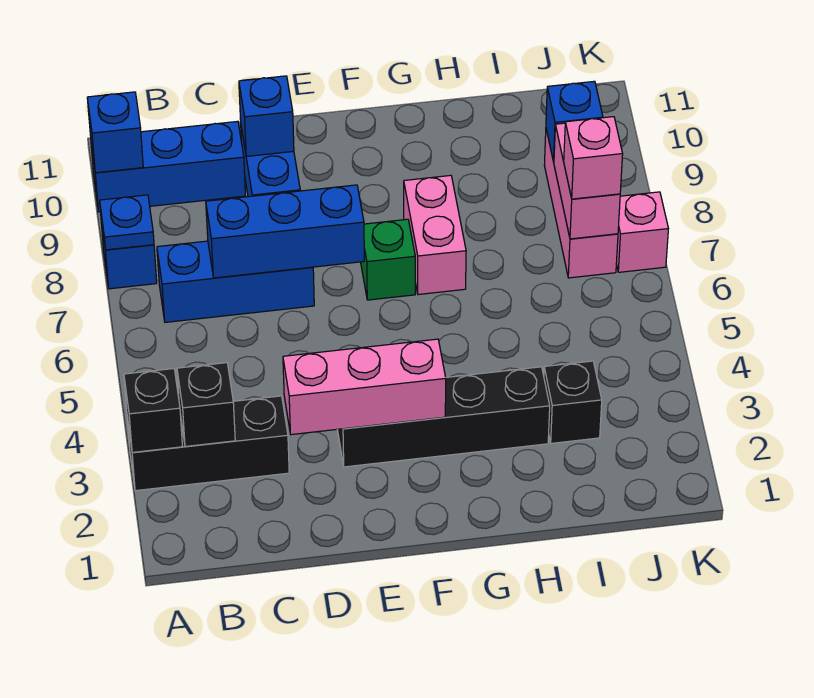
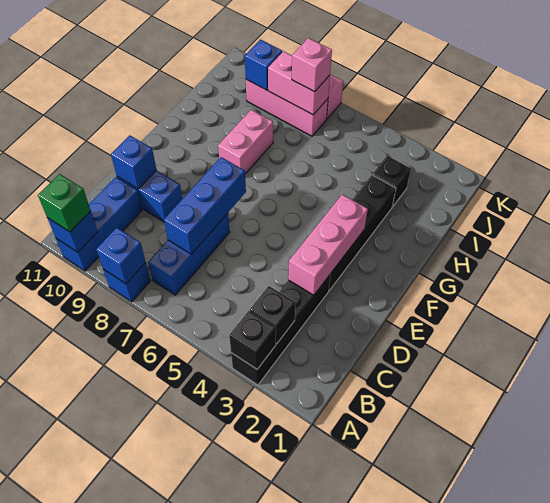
black brick A3:C3 level 1 -> black brick A3:D3 level 1
blue plate A8 level 2 -> blue brick A8 level 2
green brick F7 level 1 -> green brick A10 level 3
pink brick G7:G8 level 1 -> pink brick G8:H8 level 1

